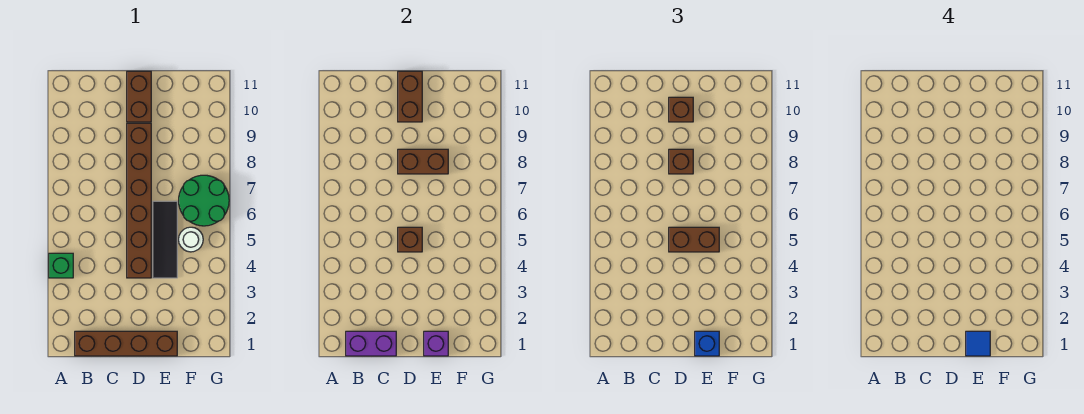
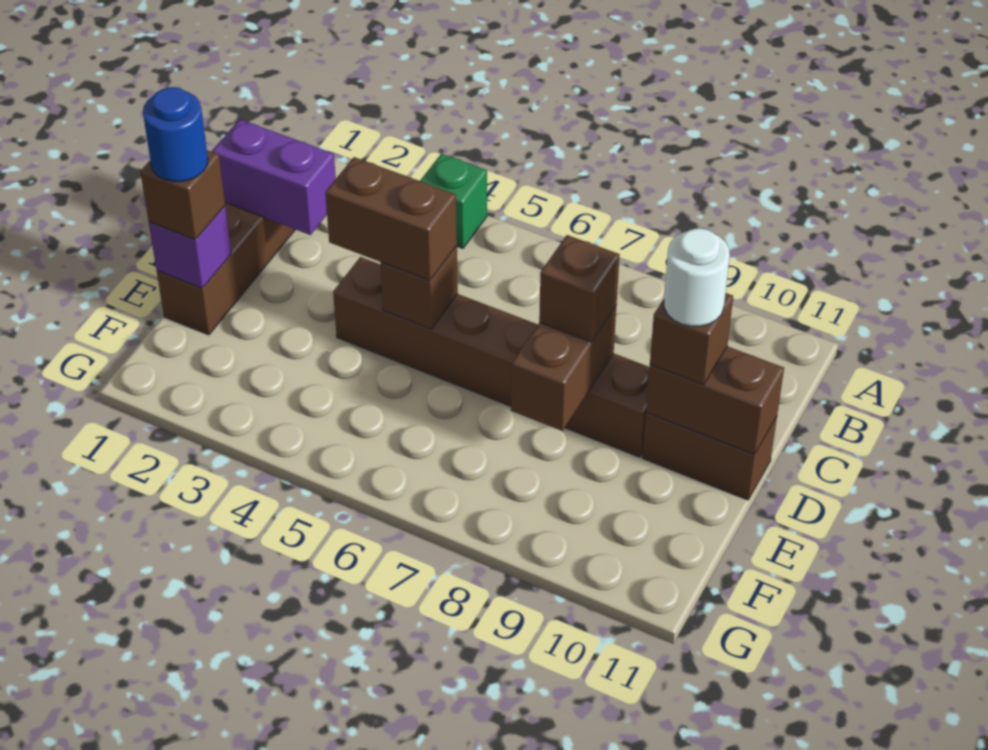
purple brick B1:C1 level 2 -> purple brick C1:C2 level 2
brown brick D5:E5 level 3 -> brown brick D4:D5 level 3
blue brick E1 level 3 -> brown brick E1 level 3
blue tile E1 level 4 -> blue round brick E1 level 4
black tile E4:E6 level 1 -> none
white round brick F5 level 1 -> white round brick D10 level 4
green round brick F6:G7 level 1 -> none

